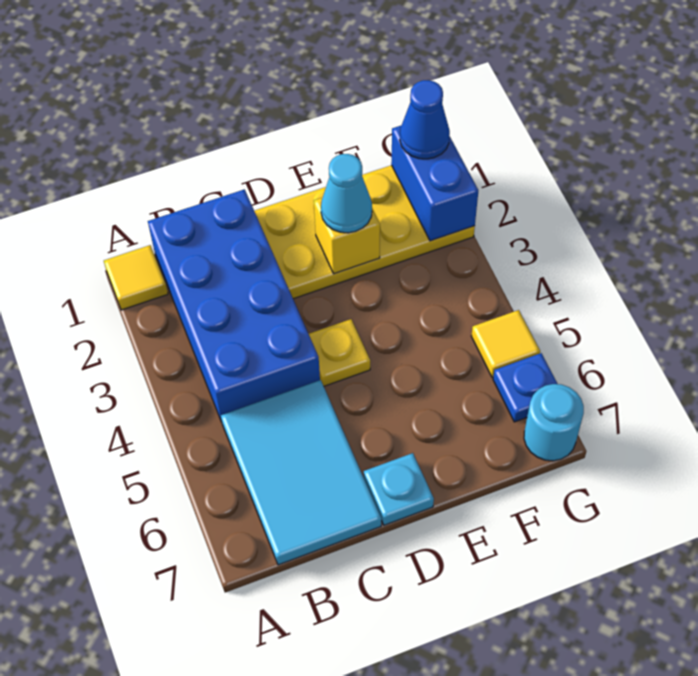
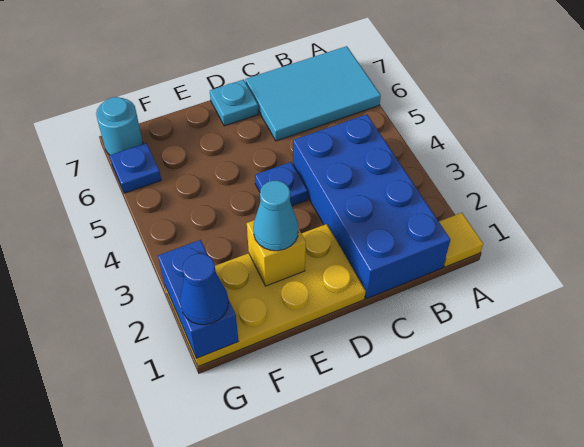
cyan tile B5:C7 level 1 -> cyan tile A6:C7 level 1
yellow plate D4 level 1 -> blue plate D4 level 1
yellow tile G5 level 1 -> none

